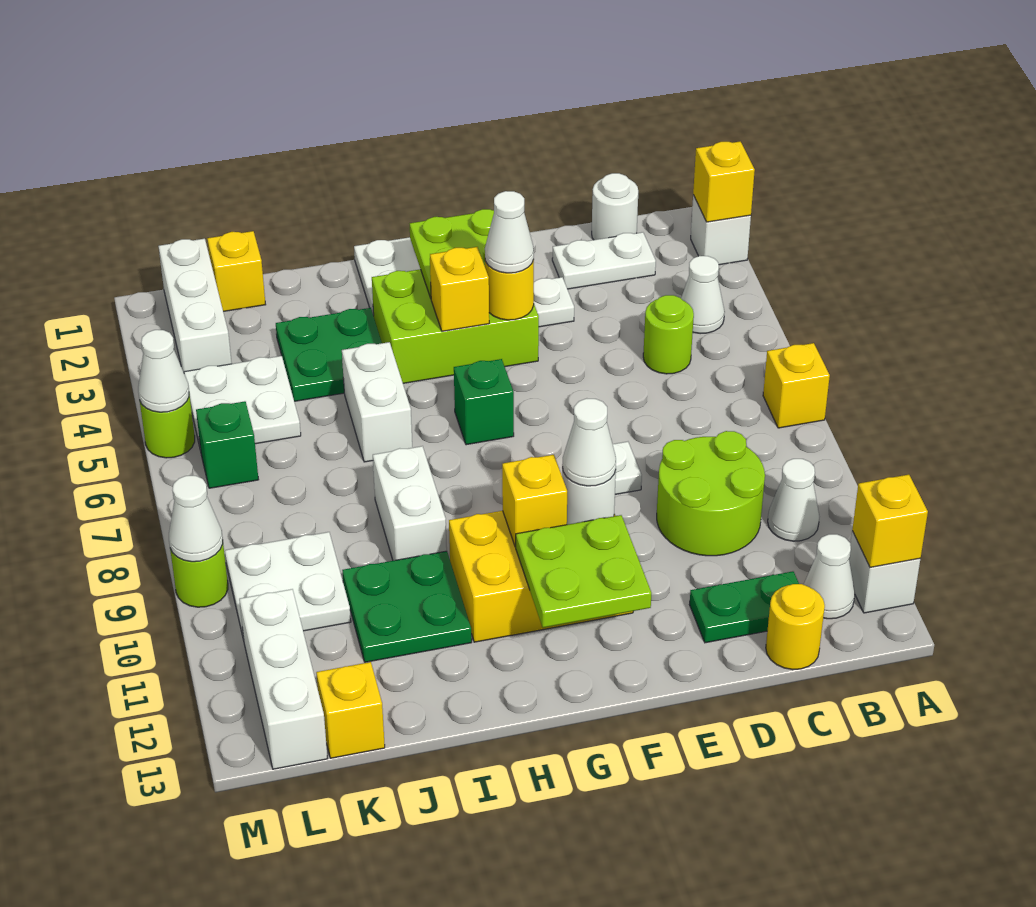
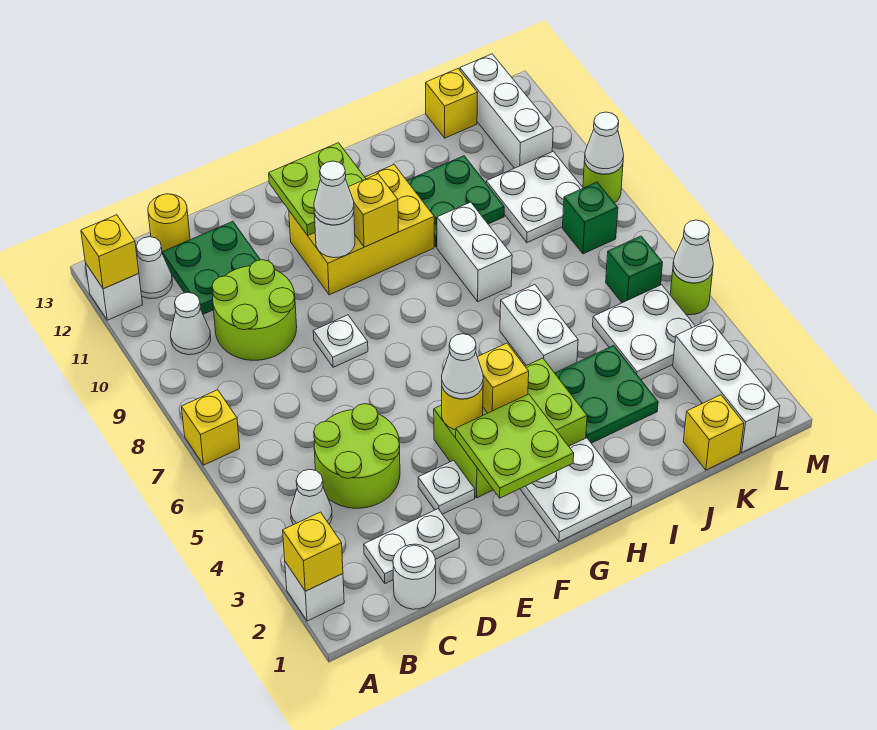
lime round brick C5 level 1 -> lime round brick C4:D5 level 1
green plate C12:D12 level 1 -> green plate C11:D12 level 1
green brick G6 level 1 -> green brick L8 level 1

